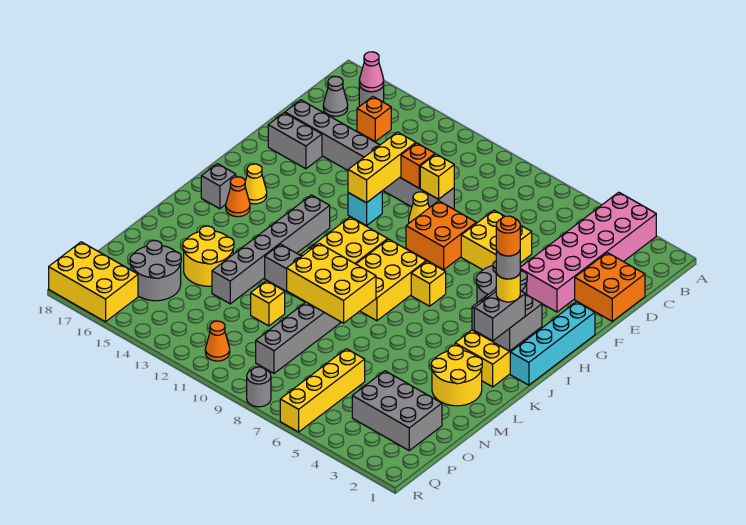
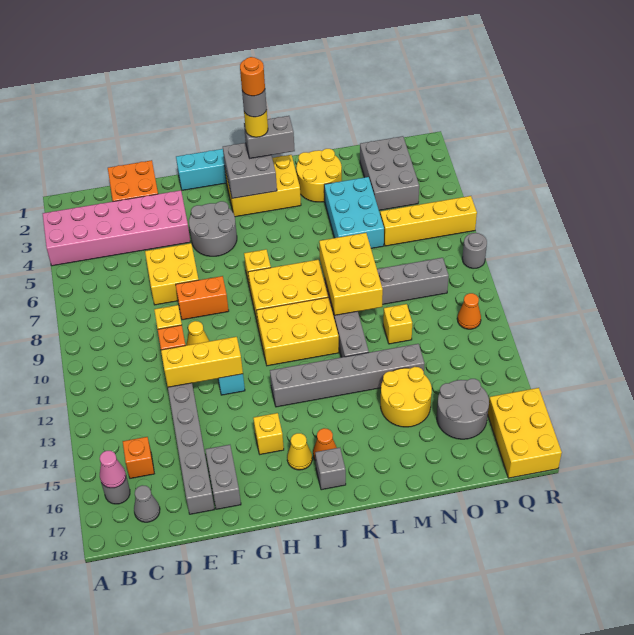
orange brick F8:G9 level 1 -> orange brick F8:G8 level 1
none -> yellow brick H15 level 1
none -> cyan brick M4:N6 level 1

